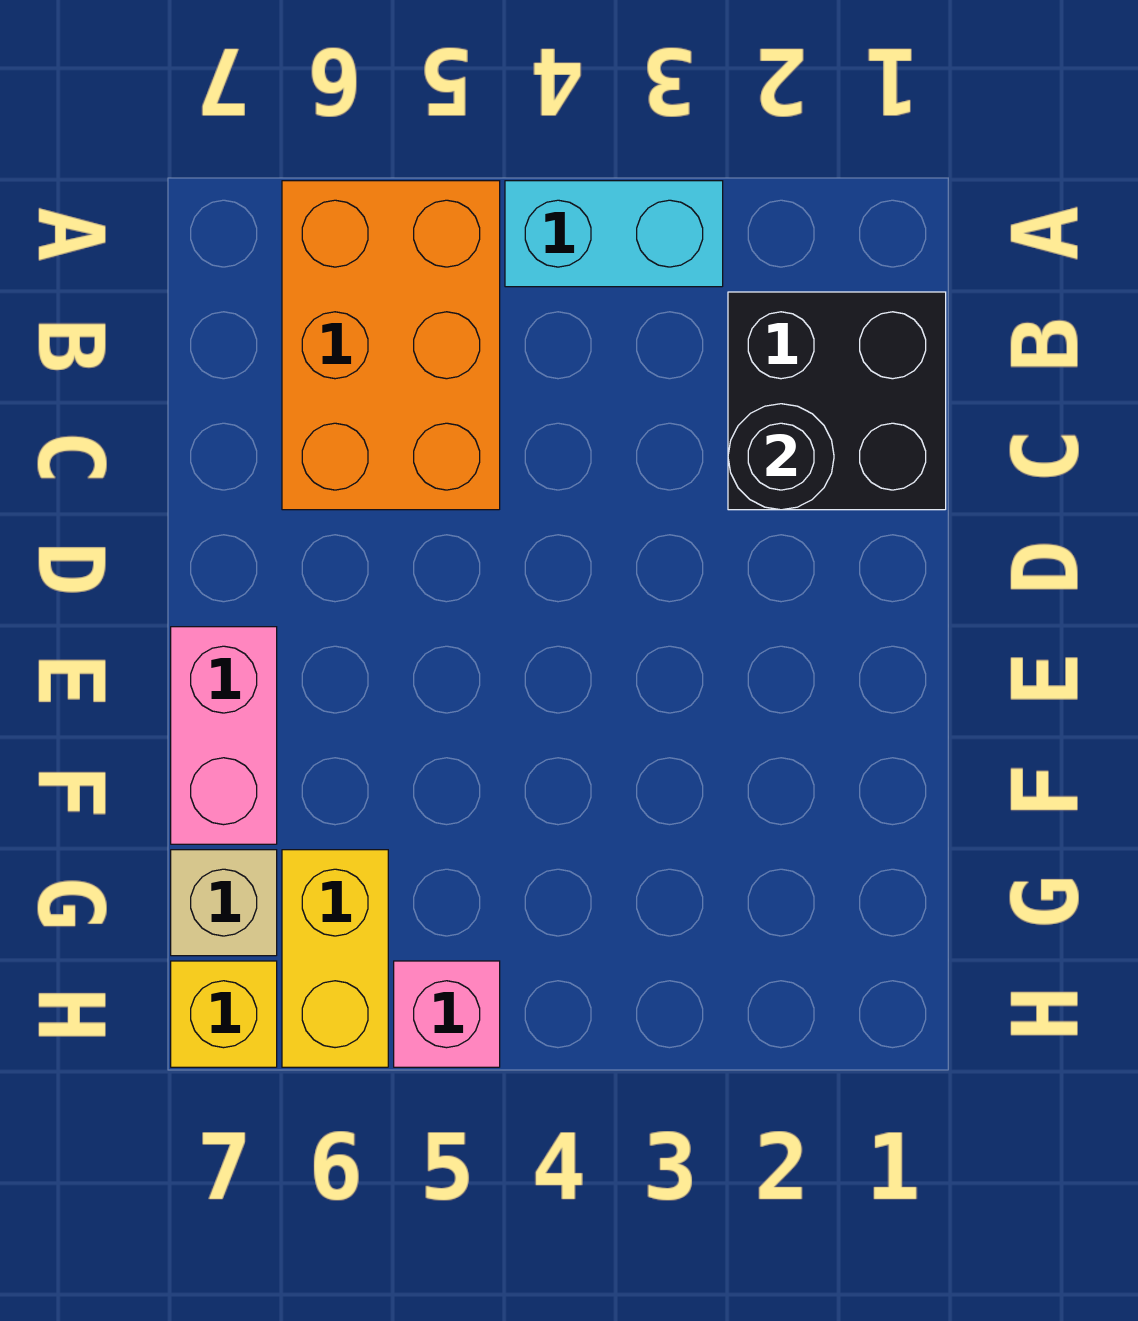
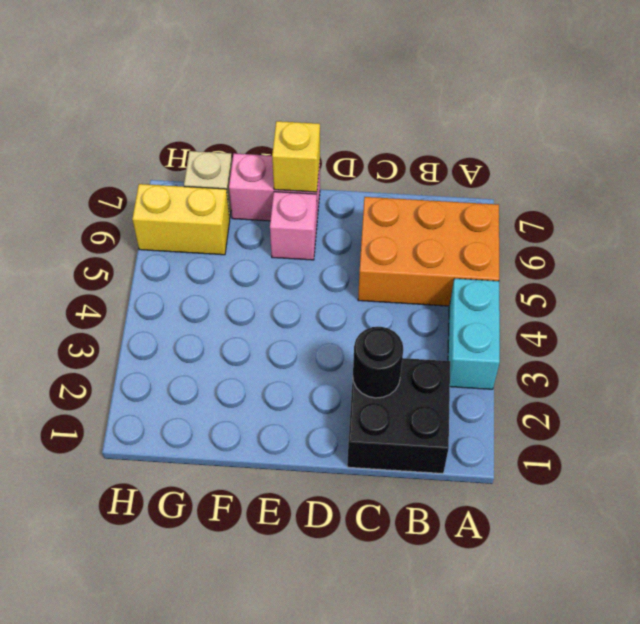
pink brick H5 level 1 -> pink brick E6 level 1
yellow brick H7 level 1 -> yellow brick E7 level 2

